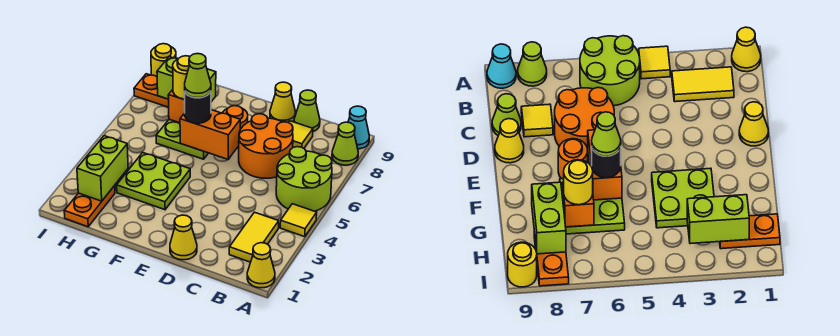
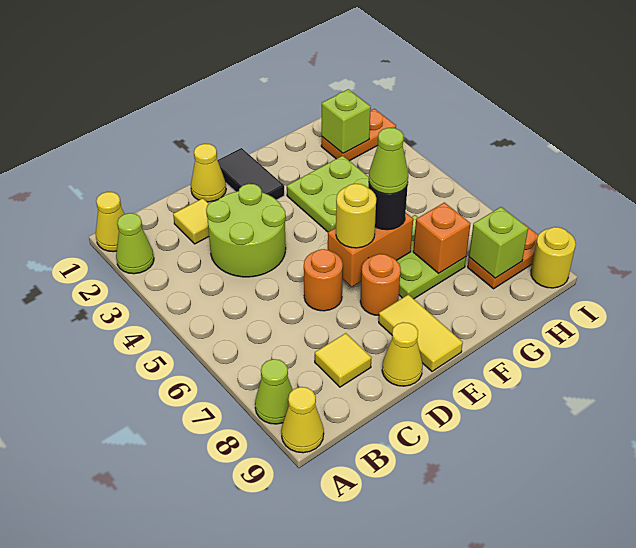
yellow tile A4 level 1 -> yellow tile C2 level 1
lime round brick A5:B6 level 1 -> lime round brick C3:D4 level 1
cyan cone A9 level 1 -> yellow cone A9 level 1
yellow tile B2:B3 level 1 -> yellow tile E8:E9 level 1
orange round brick C6:D7 level 1 -> orange round brick D6 level 1
lime cone C9 level 1 -> lime cone A2 level 1
none -> black tile E1:E2 level 1
yellow round brick G7 level 3 -> yellow round brick E6 level 3
lime brick G8:H8 level 2 -> lime brick H8 level 2
orange plate H1:H2 level 1 -> orange plate H2:I2 level 1
lime brick H2:H3 level 2 -> lime brick H2 level 2

